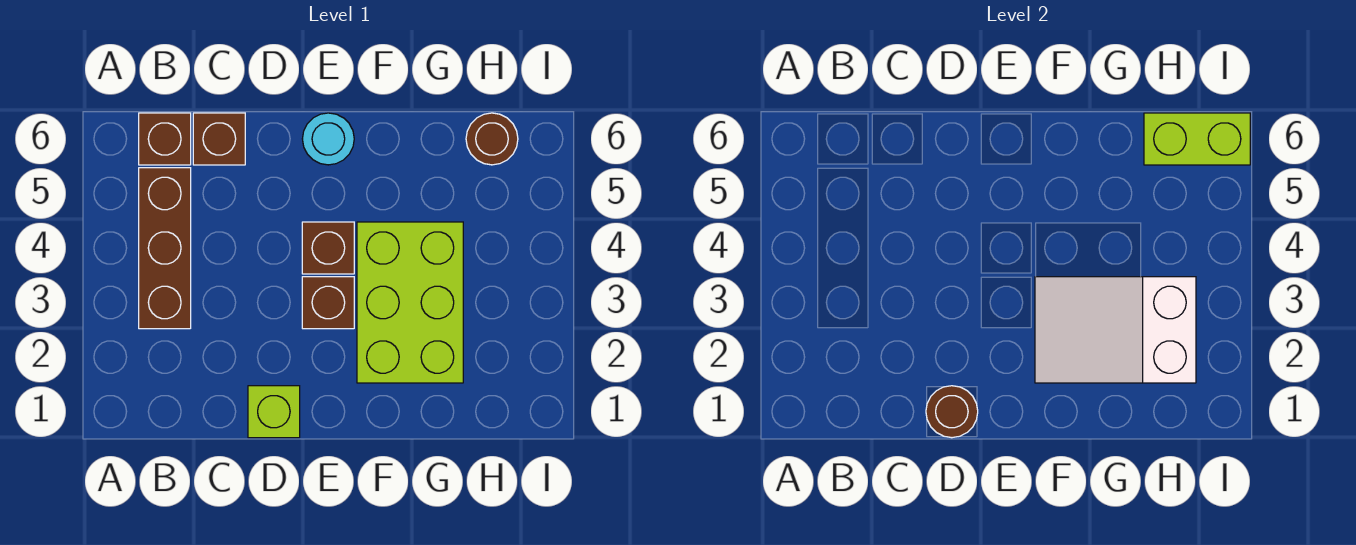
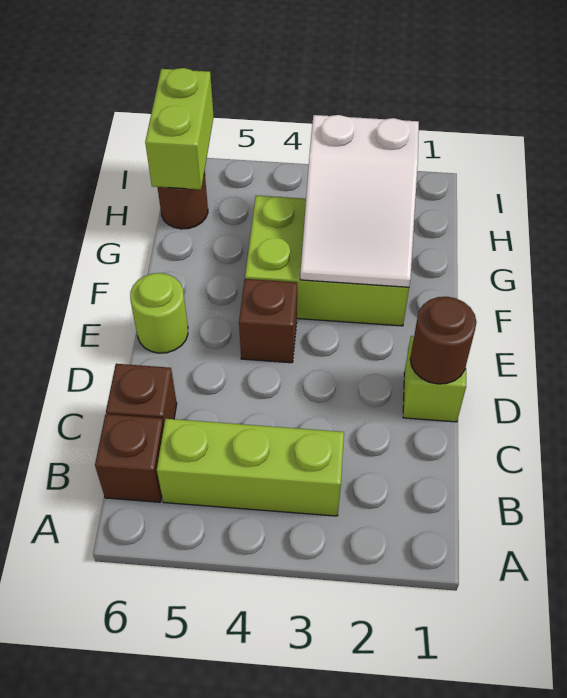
brown brick B3:B5 level 1 -> lime brick B3:B5 level 1
brown brick E3 level 1 -> none
cyan round brick E6 level 1 -> lime round brick E6 level 1

